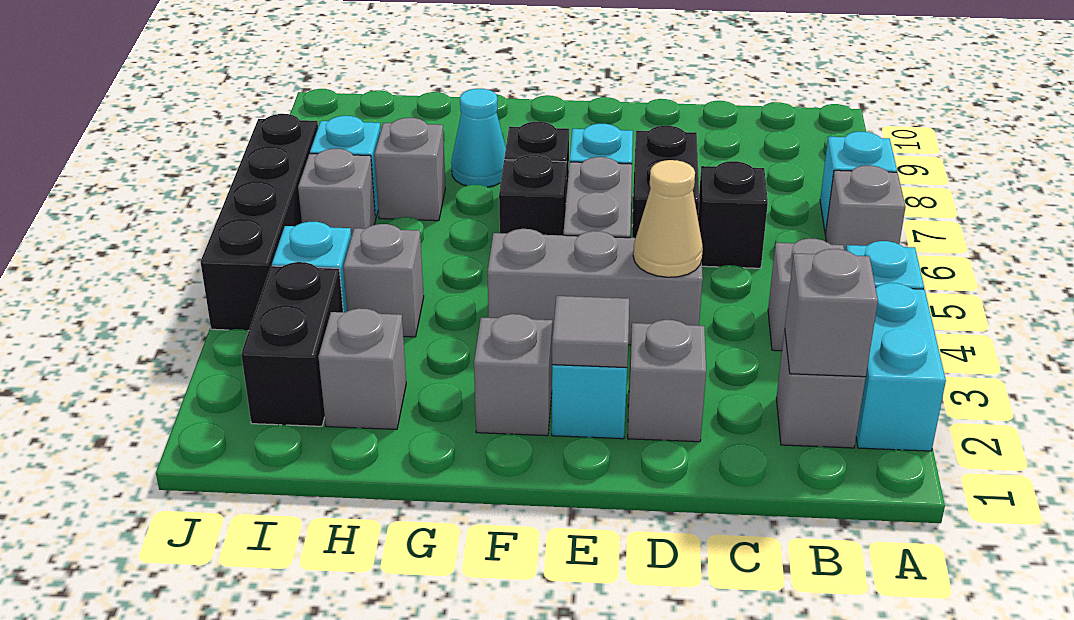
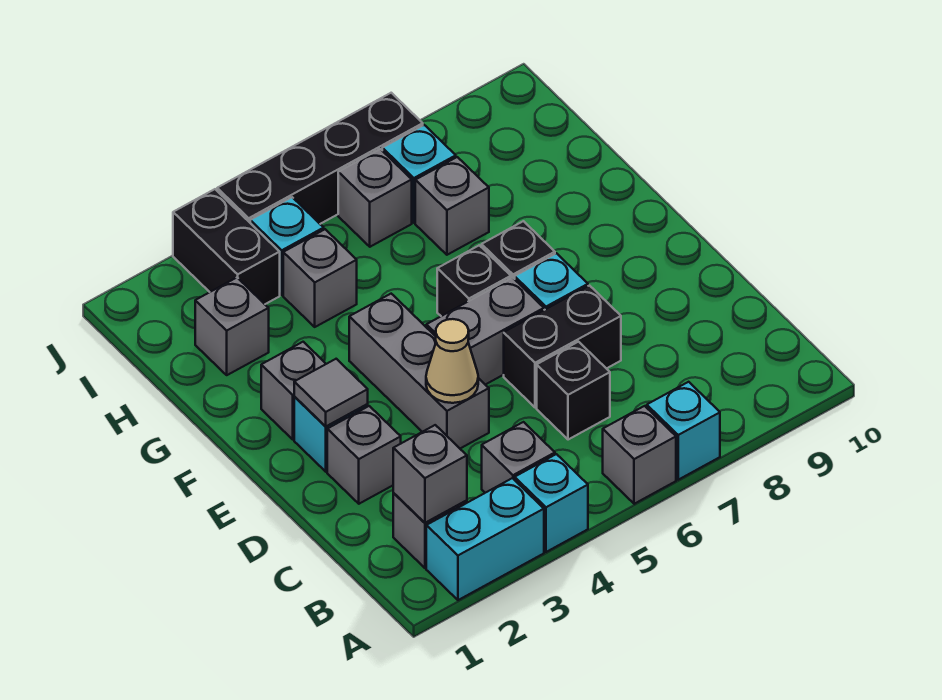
cyan cone G8 level 1 -> none
black brick I2:I3 level 1 -> black brick I3:J3 level 1

